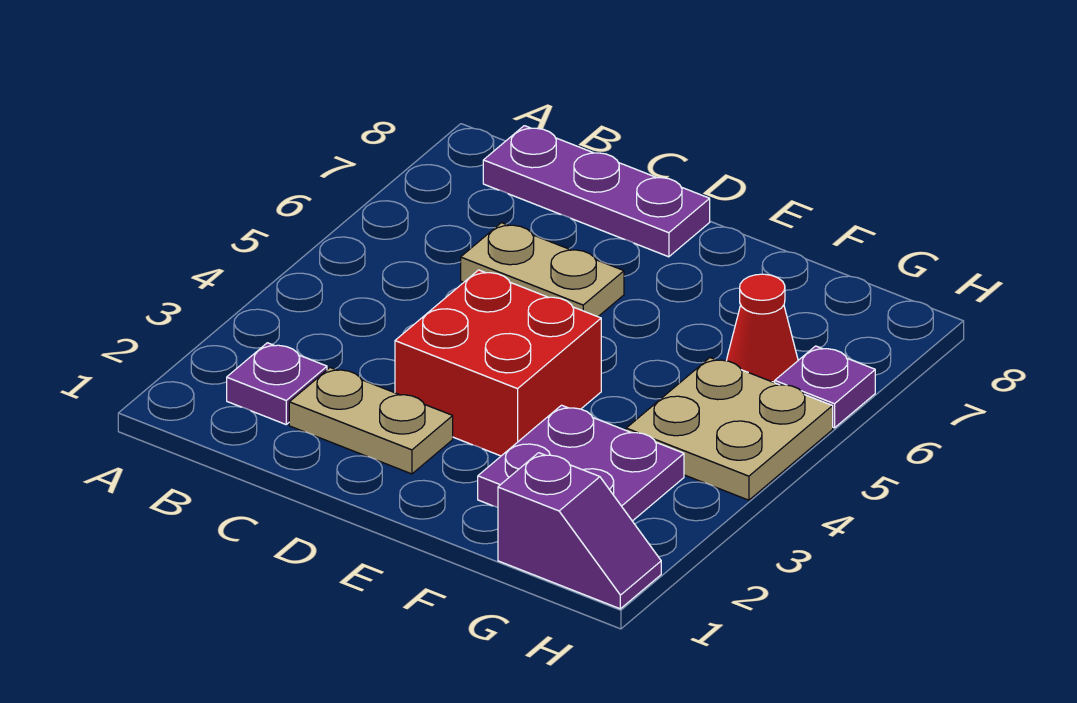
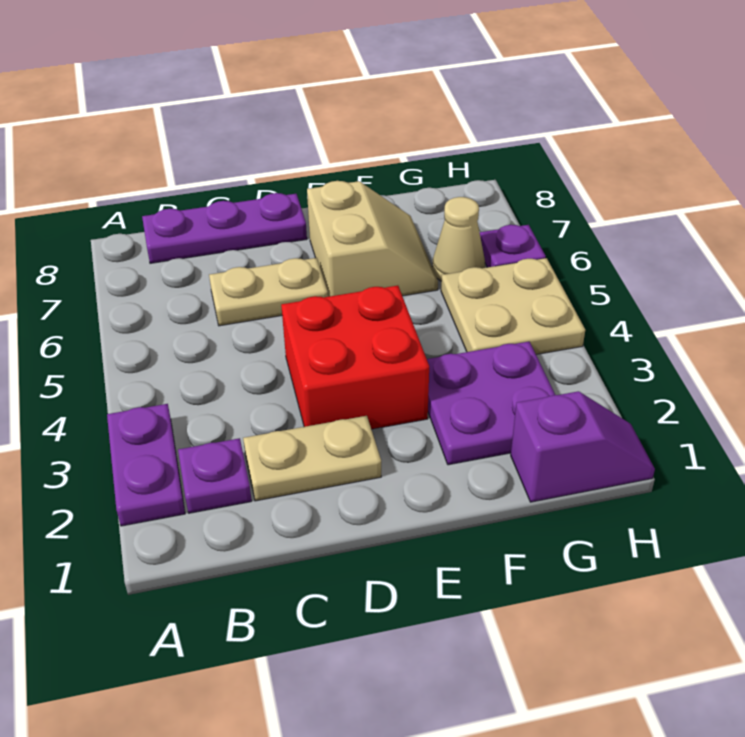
none -> purple plate A2:A3 level 1
none -> tan slope E6:F7 level 1 top E
red cone G6 level 1 -> tan cone G6 level 1

